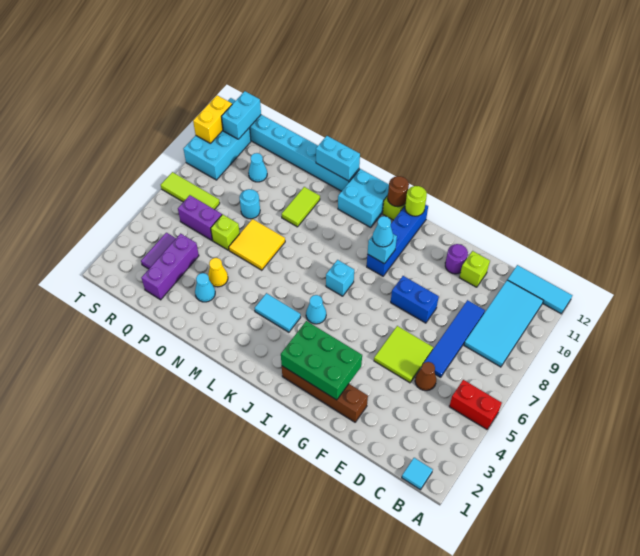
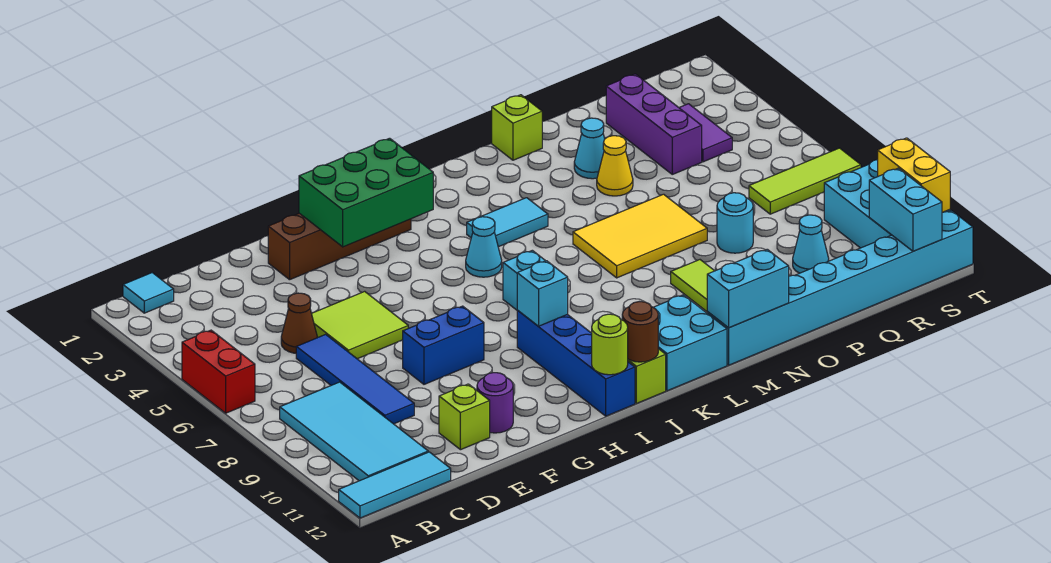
red brick A5:B5 level 1 -> red brick A5:A6 level 1
cyan cone I9 level 3 -> none
yellow tile N6:O7 level 1 -> yellow tile M6:O7 level 1
lime brick P6 level 1 -> lime brick N1 level 1
purple brick Q6:R6 level 1 -> none

